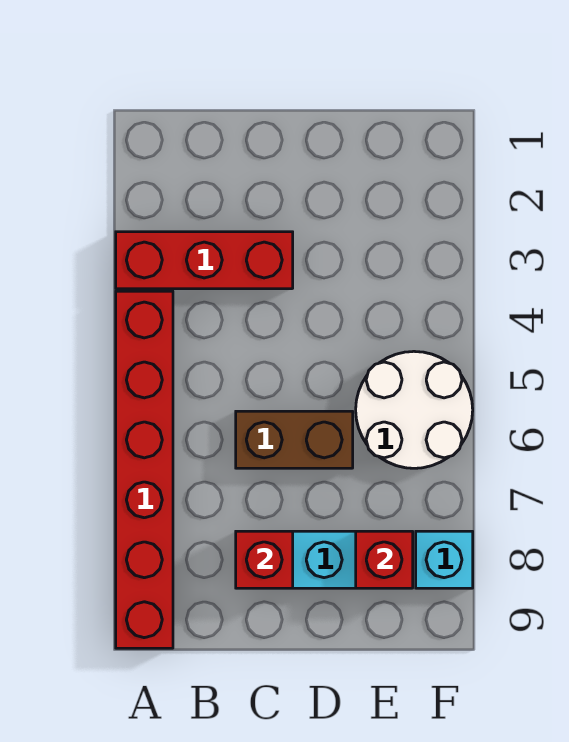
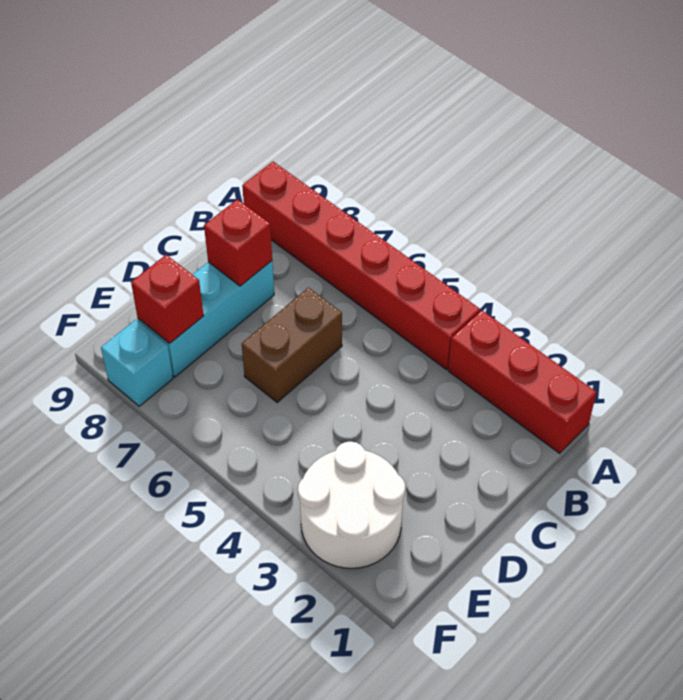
red brick A3:C3 level 1 -> red brick A1:A3 level 1
white round brick E5:F6 level 1 -> white round brick E2:F3 level 1

